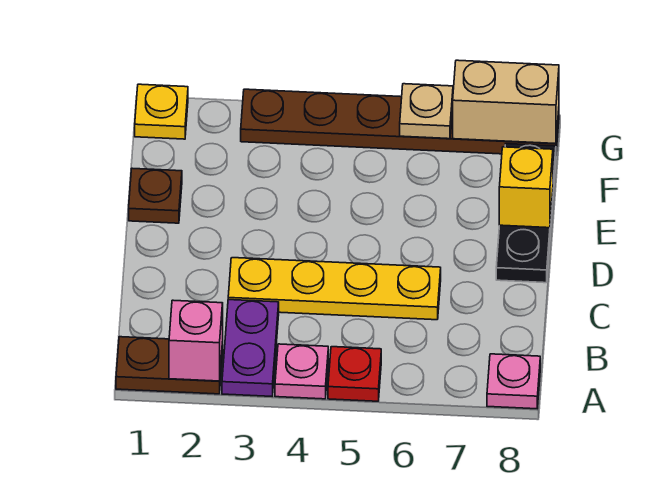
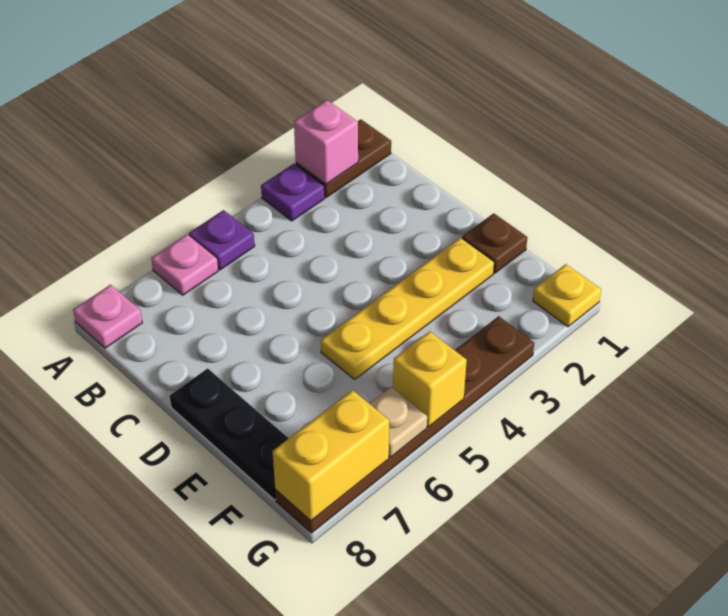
purple plate A3:B3 level 1 -> purple plate A3 level 1
pink plate A4 level 1 -> pink plate A6 level 1
red plate A5 level 1 -> purple plate A5 level 1
yellow plate C3:C6 level 1 -> yellow plate E2:E5 level 1
yellow brick E8 level 2 -> yellow brick G5 level 2
tan brick G7:G8 level 2 -> yellow brick G7:G8 level 2

